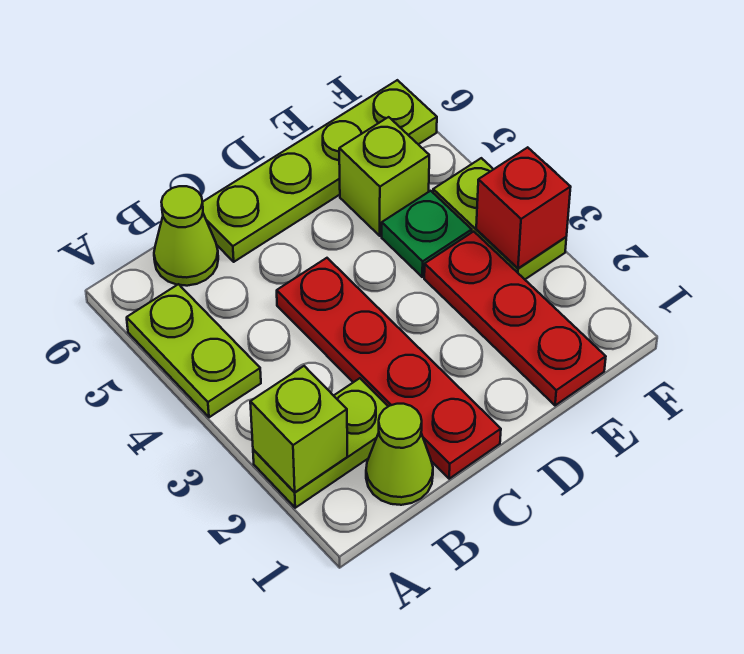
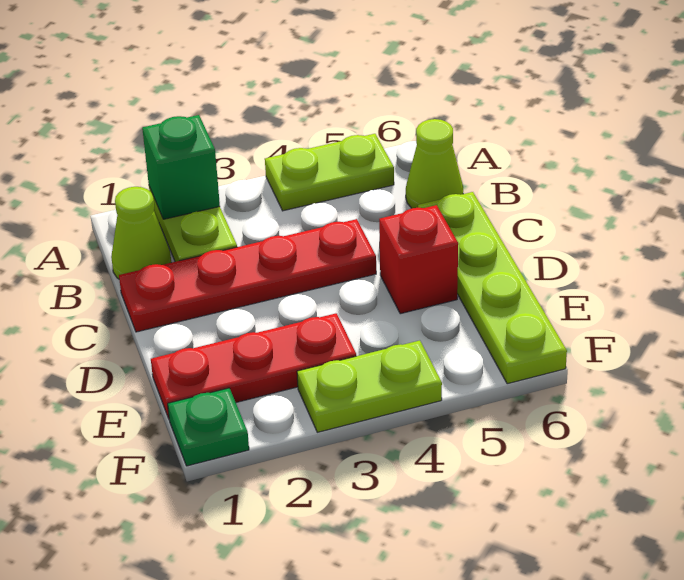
lime brick A2 level 2 -> green brick A2 level 2
green plate E4 level 1 -> green plate F1 level 1
lime brick E5 level 1 -> none
red brick F3 level 2 -> red brick D5 level 1

